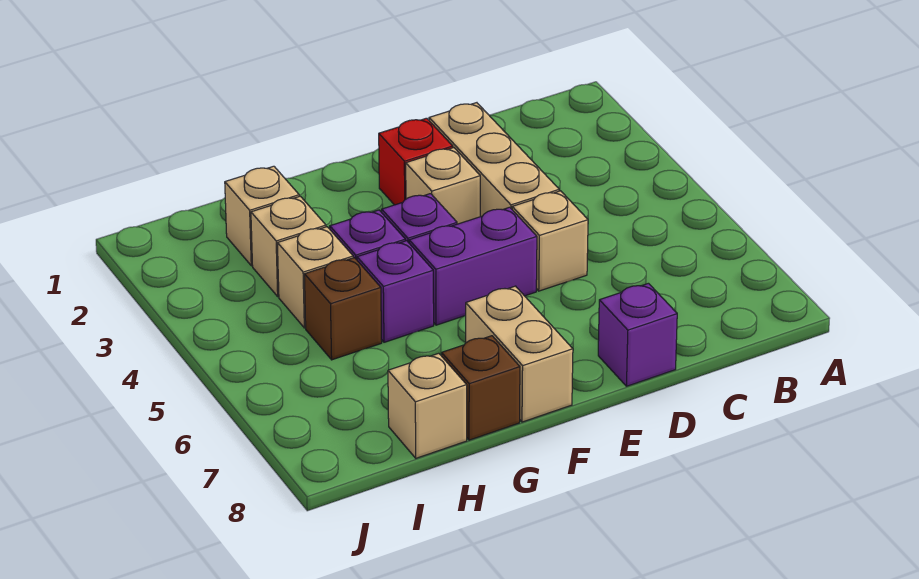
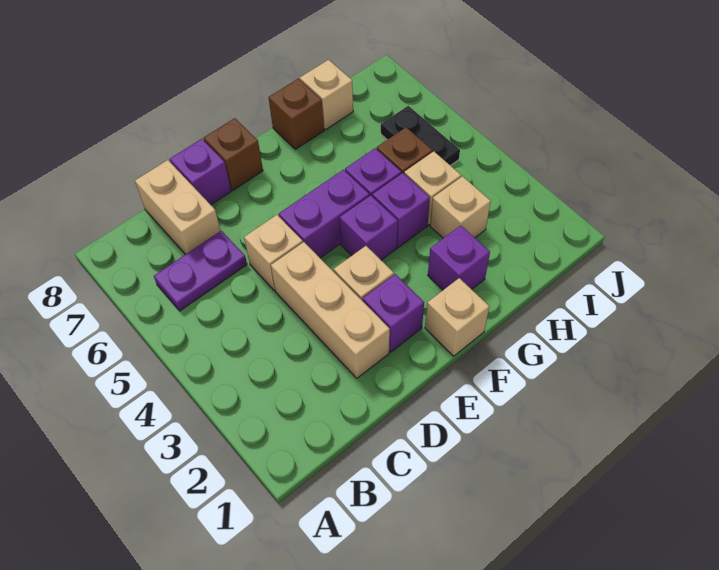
none -> purple plate B6:C6 level 1
red brick E2 level 1 -> purple brick E2 level 1
none -> brown brick E8 level 1
tan brick F7:F8 level 1 -> tan brick C7:C8 level 1
none -> purple brick G2 level 1
tan brick H2 level 1 -> tan brick F1 level 1
none -> black plate I5:I6 level 1

